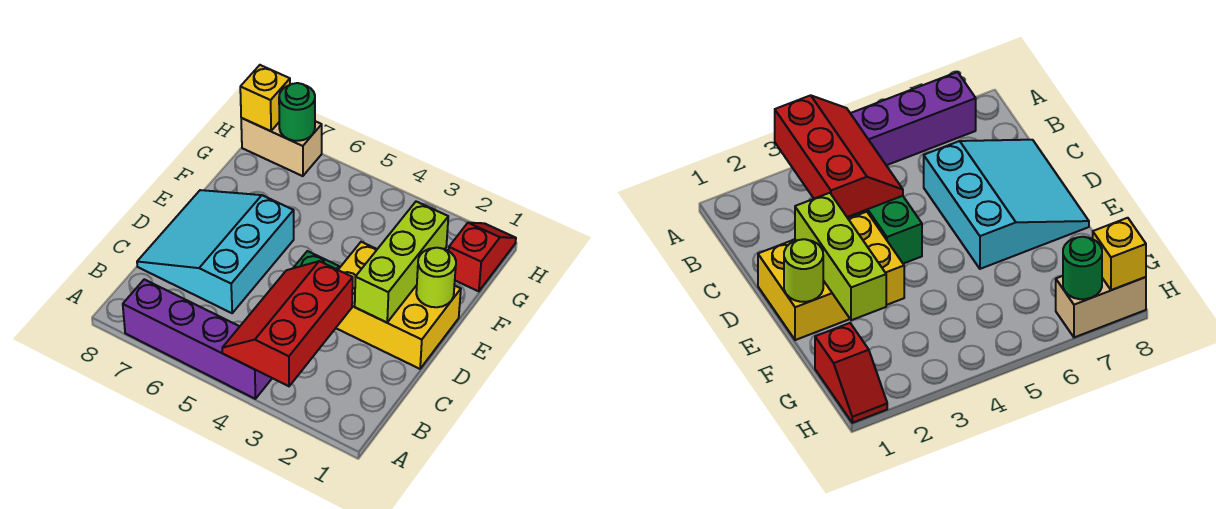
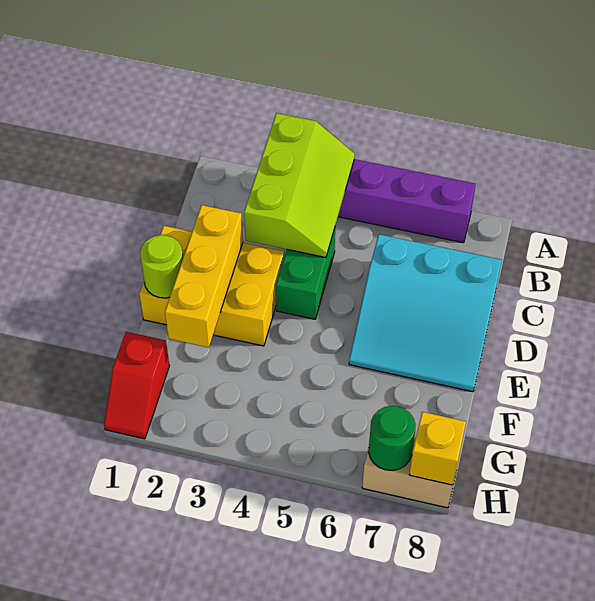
red slope A3:C4 level 2 top 3 -> lime slope A3:C4 level 2 top 3
cyan slope C6:E8 level 1 top 6 -> cyan slope C6:E8 level 1 top C
lime brick D2:F2 level 2 -> yellow brick D2:F2 level 2

